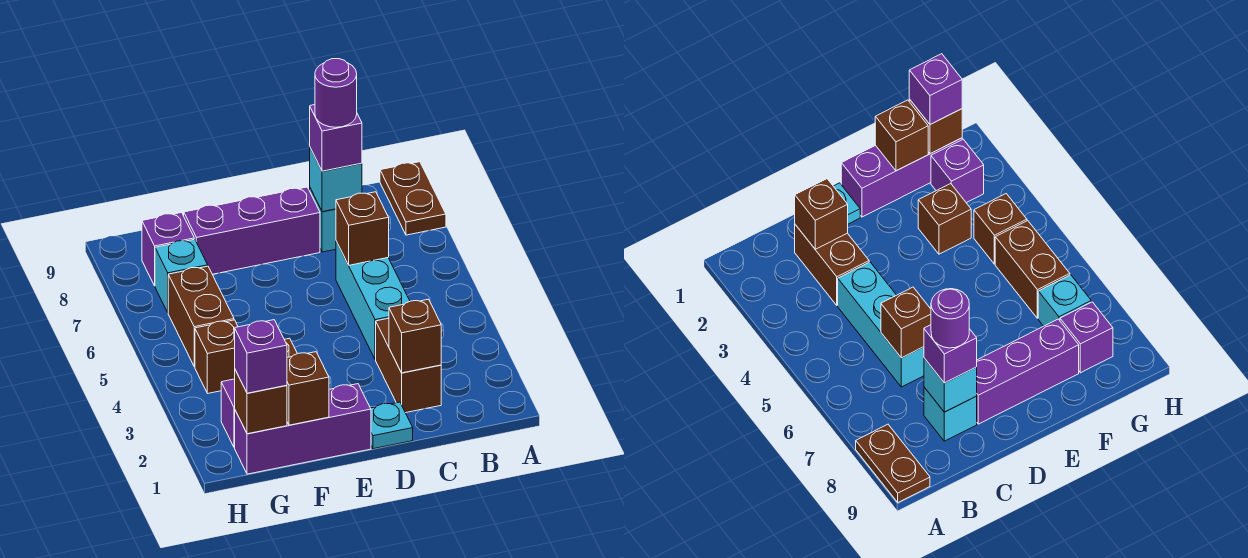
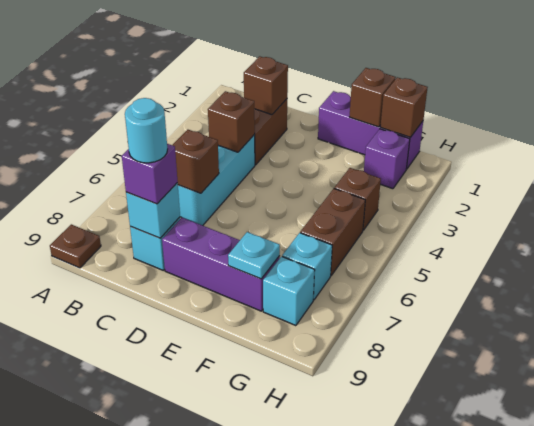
brown plate A8:A9 level 1 -> brown plate A9 level 1
purple round brick C8 level 4 -> cyan round brick C8 level 4
cyan plate D1 level 1 -> cyan plate F8 level 2
brown brick F3 level 1 -> brown brick C4 level 2
purple brick G1 level 3 -> none
purple brick G8 level 1 -> cyan brick G8 level 1

